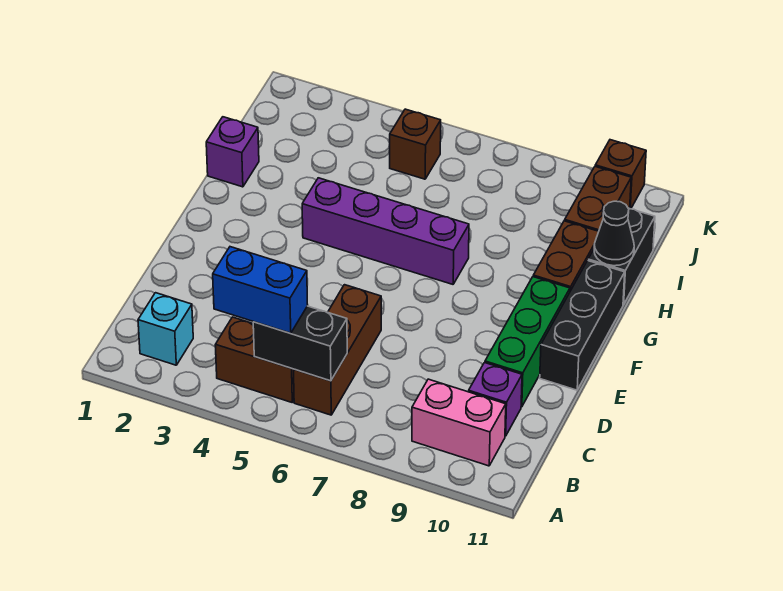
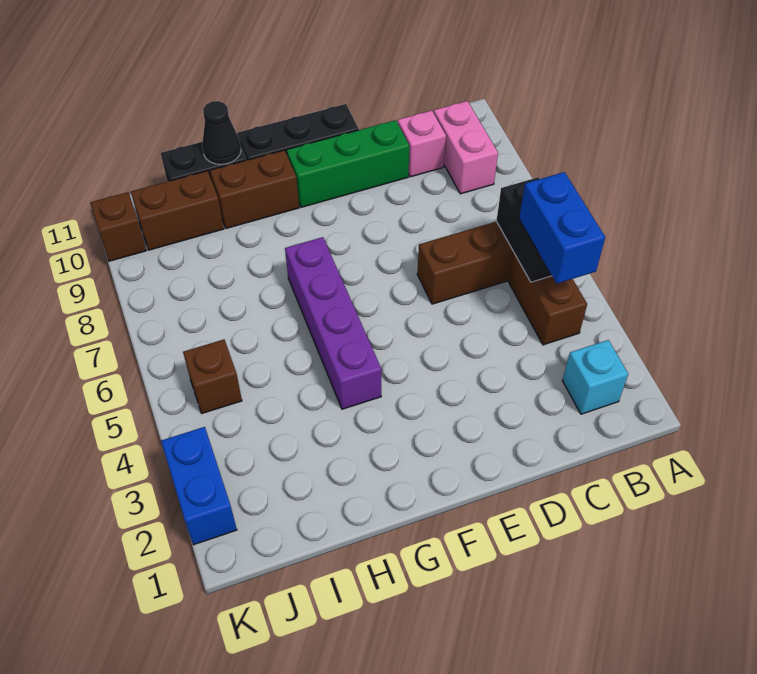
purple brick C10 level 1 -> pink brick C10 level 1
purple brick H1 level 1 -> none
none -> blue brick K2:K3 level 1

